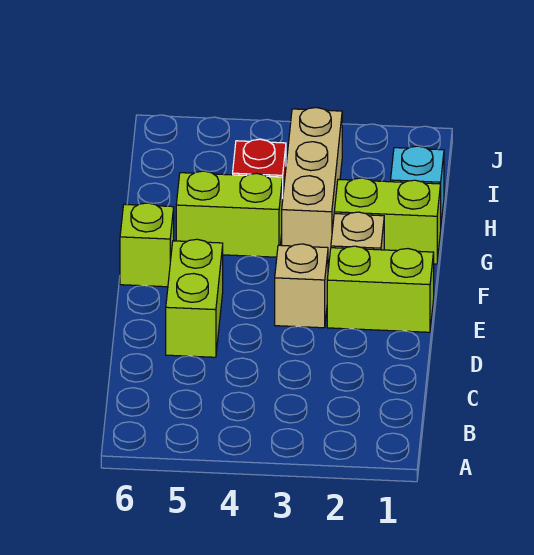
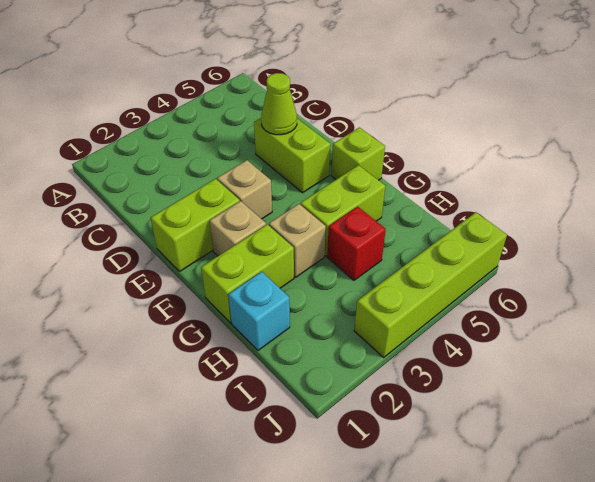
none -> lime cone D5 level 2
tan brick G3:I3 level 1 -> tan brick G3 level 1
none -> lime brick J3:J6 level 1

